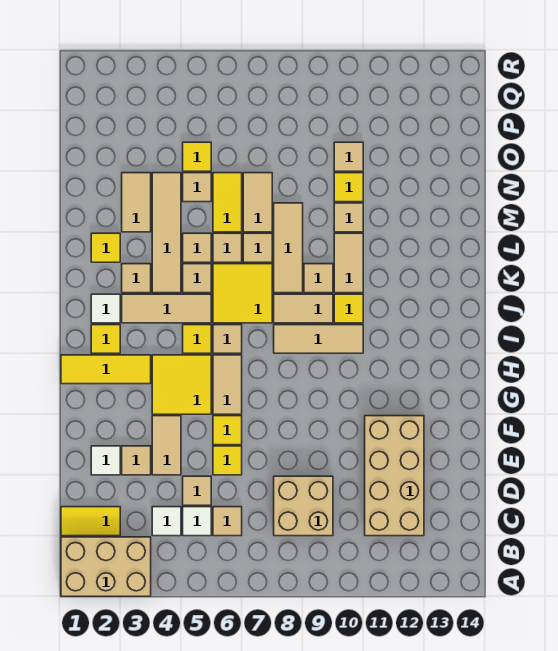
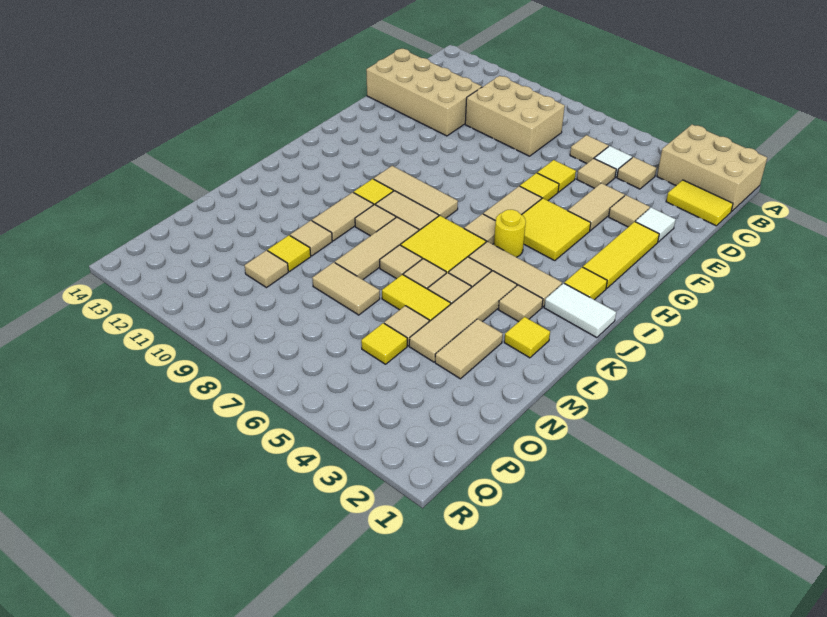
white tile C4 level 1 -> tan tile C4 level 1
tan brick C8:D9 level 1 -> tan brick C8:D10 level 1
tan brick C11:F12 level 1 -> tan brick D11:E14 level 1
yellow tile H1:H3 level 1 -> yellow tile F2:H2 level 1
yellow tile I5 level 1 -> yellow round brick I5 level 1
white tile J2 level 1 -> white tile J1:J2 level 1
yellow tile M6:N6 level 1 -> yellow tile M5:M6 level 1
tan tile M7:N7 level 1 -> tan tile N7:N8 level 1

